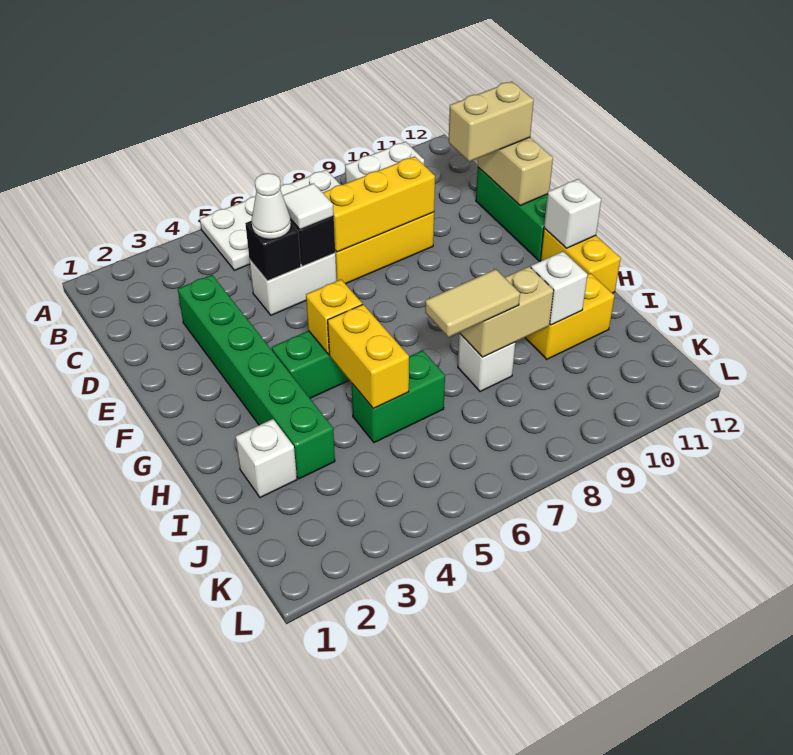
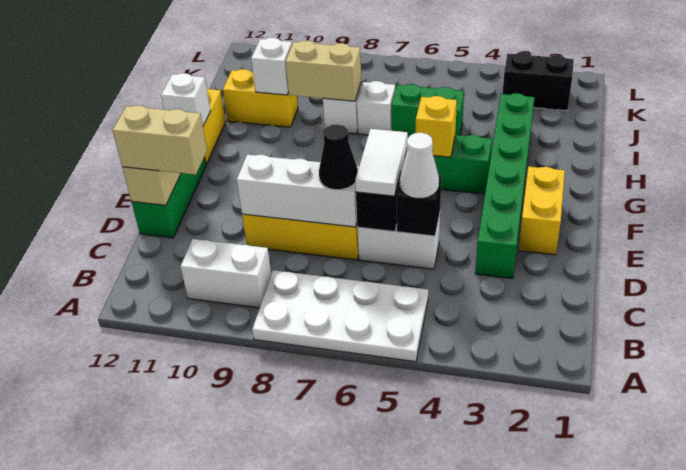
white tile D6 level 3 -> white tile D6:E6 level 3
yellow brick D7:D9 level 2 -> white brick D7:D9 level 2
none -> black cone D7 level 3
yellow brick H5:I5 level 2 -> yellow brick E2:F2 level 1
white brick I2 level 1 -> white brick I7 level 1
tan tile I7:I8 level 3 -> none
none -> black brick K2:K3 level 1

